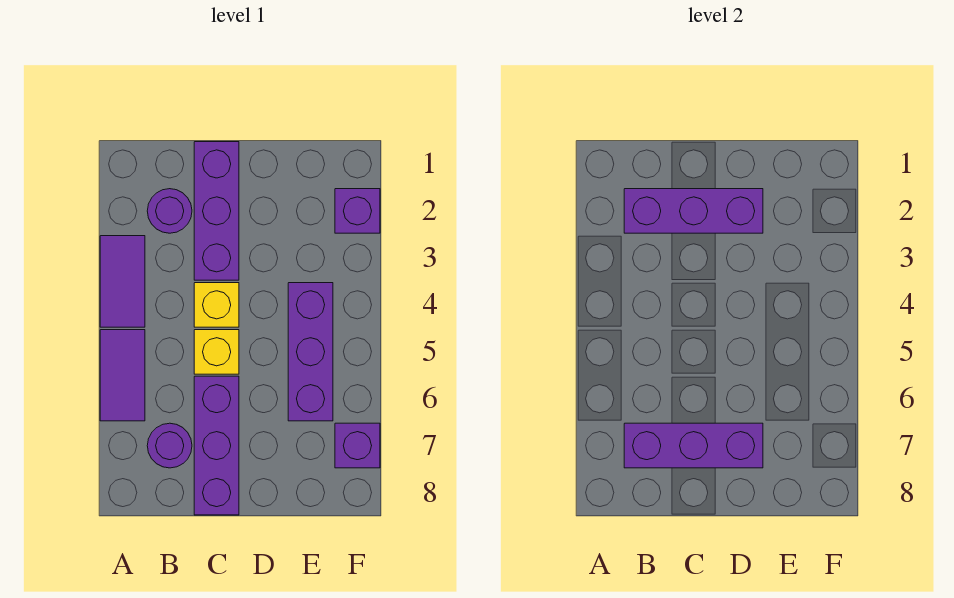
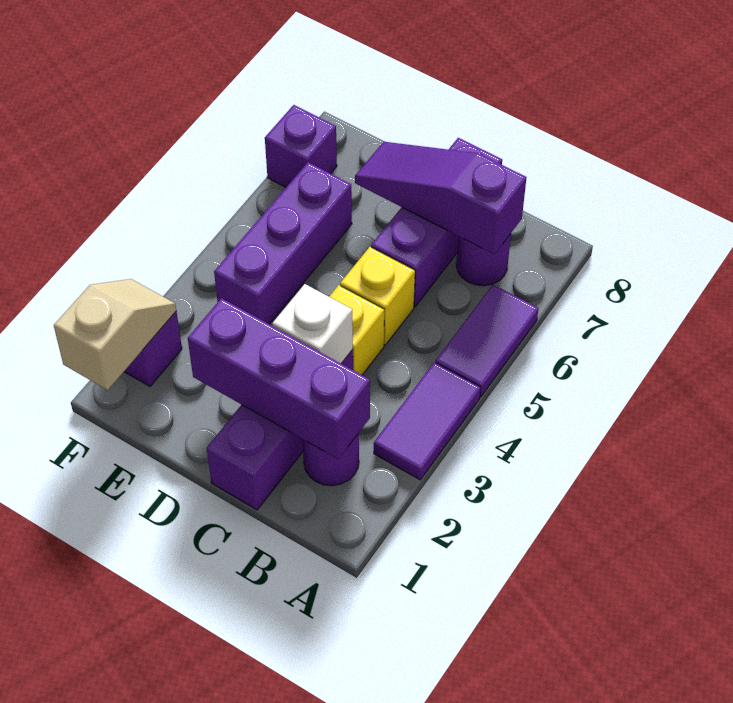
purple brick B7:D7 level 2 -> purple slope B7:D7 level 2 top B
none -> white brick C3 level 2
none -> tan slope F1:F2 level 2 top 1

